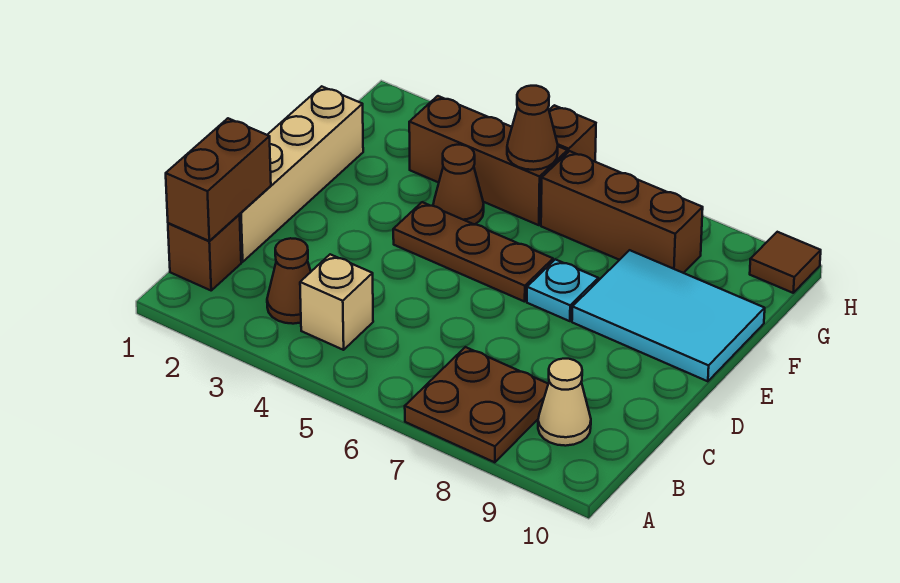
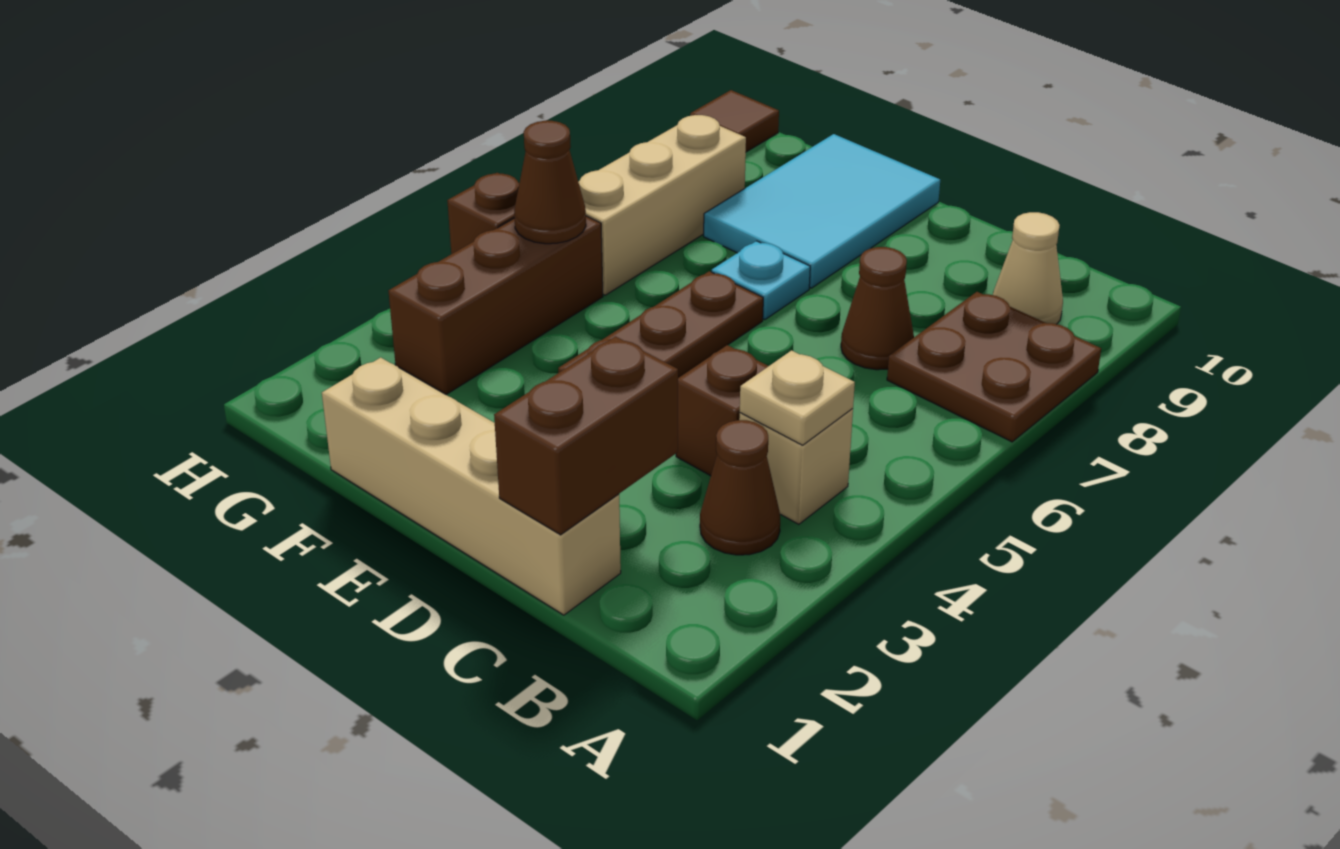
brown brick B1 level 1 -> brown brick C4 level 1
brown brick B1:C1 level 2 -> brown brick C1:C2 level 2
none -> tan plate B4 level 2
brown cone F4 level 1 -> brown cone C7 level 1
brown brick G6:G8 level 1 -> tan brick G6:G8 level 1

